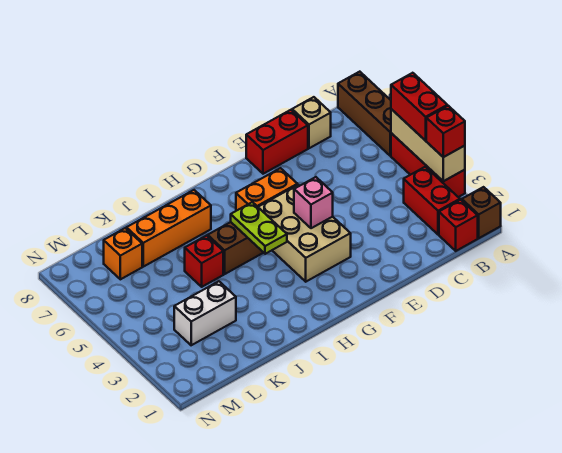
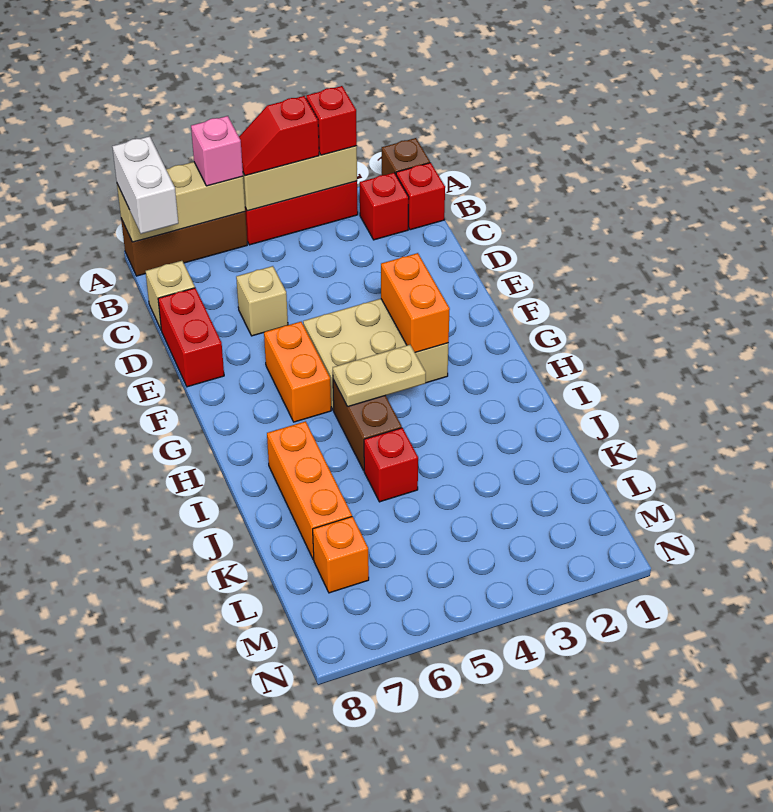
red brick A4:A5 level 3 -> red slope A4:A5 level 3 top 4
none -> tan brick A6:A8 level 2
red brick B2:B3 level 1 -> red brick B2 level 1
none -> tan brick D6 level 1
none -> orange brick F3:G3 level 2
pink brick F4 level 2 -> pink brick A6 level 3
lime plate H4:H5 level 2 -> tan plate H4:H5 level 2
white brick K3:L3 level 1 -> white brick A8:B8 level 3

